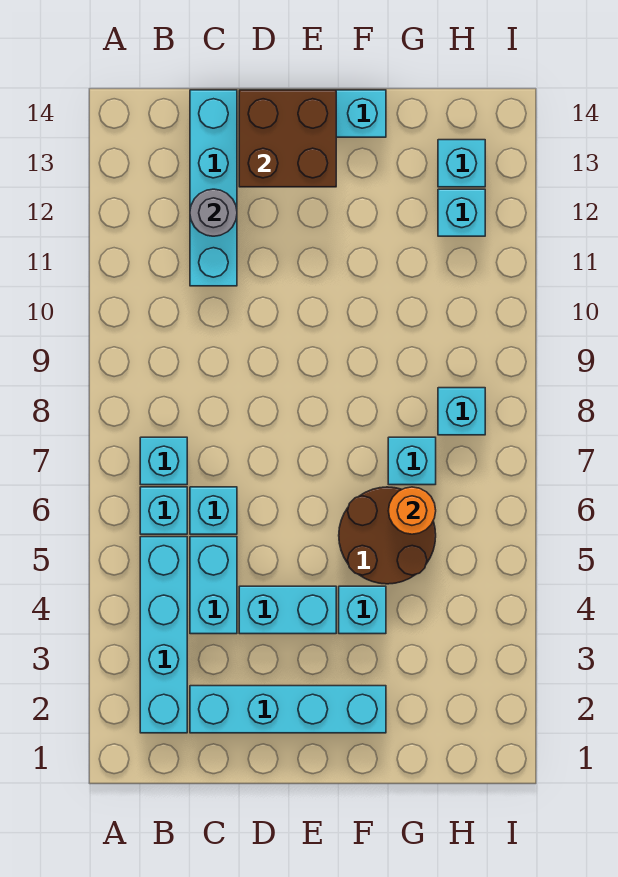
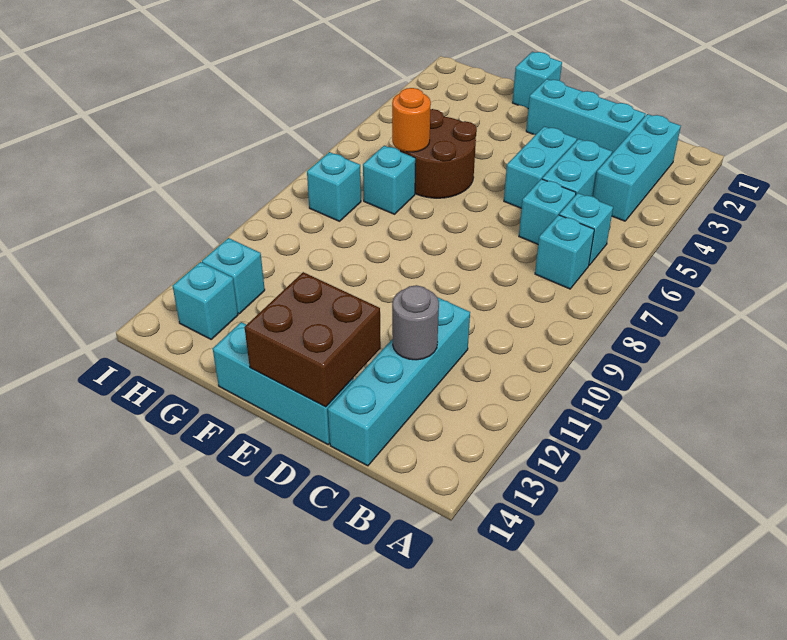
cyan brick B2:B5 level 1 -> cyan brick B2:B4 level 1
cyan brick C2:F2 level 1 -> cyan brick C2:E2 level 1
cyan brick D4:E4 level 1 -> cyan brick D4:D5 level 1
cyan brick F4 level 1 -> cyan brick F1 level 1

